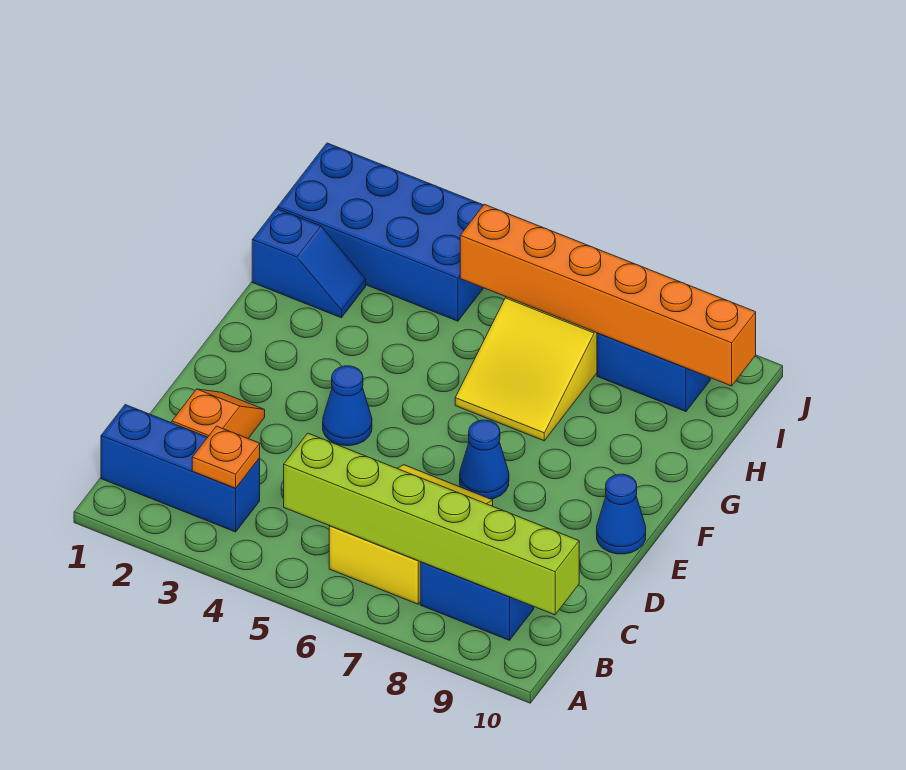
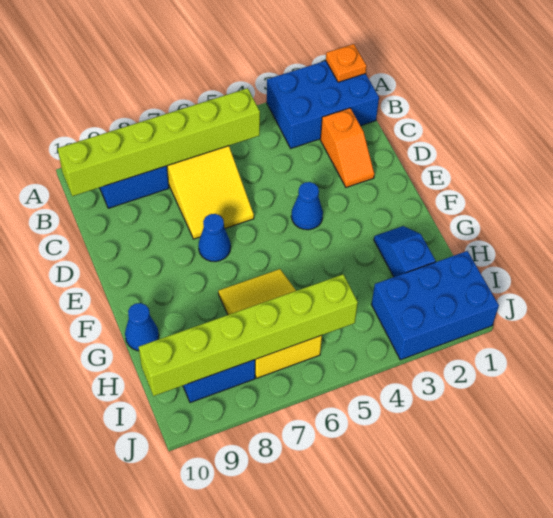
blue brick B1:B3 level 1 -> blue brick A1:B3 level 1
orange plate B3 level 2 -> orange plate A1 level 2
blue cone E10 level 1 -> blue cone G10 level 1
blue slope H1:H2 level 1 top 1 -> blue slope G2:H2 level 1 top H
blue brick I1:J4 level 1 -> blue brick I1:J3 level 1
orange brick I5:I10 level 2 -> lime brick I5:I10 level 2

